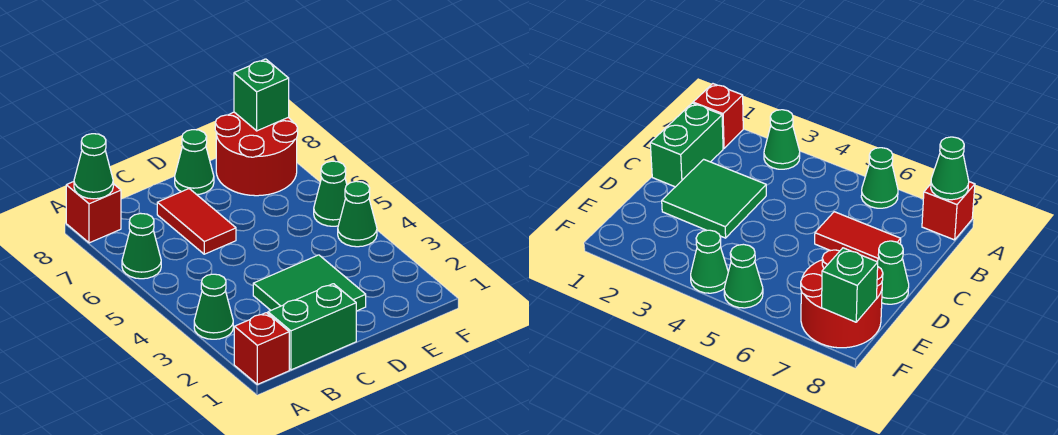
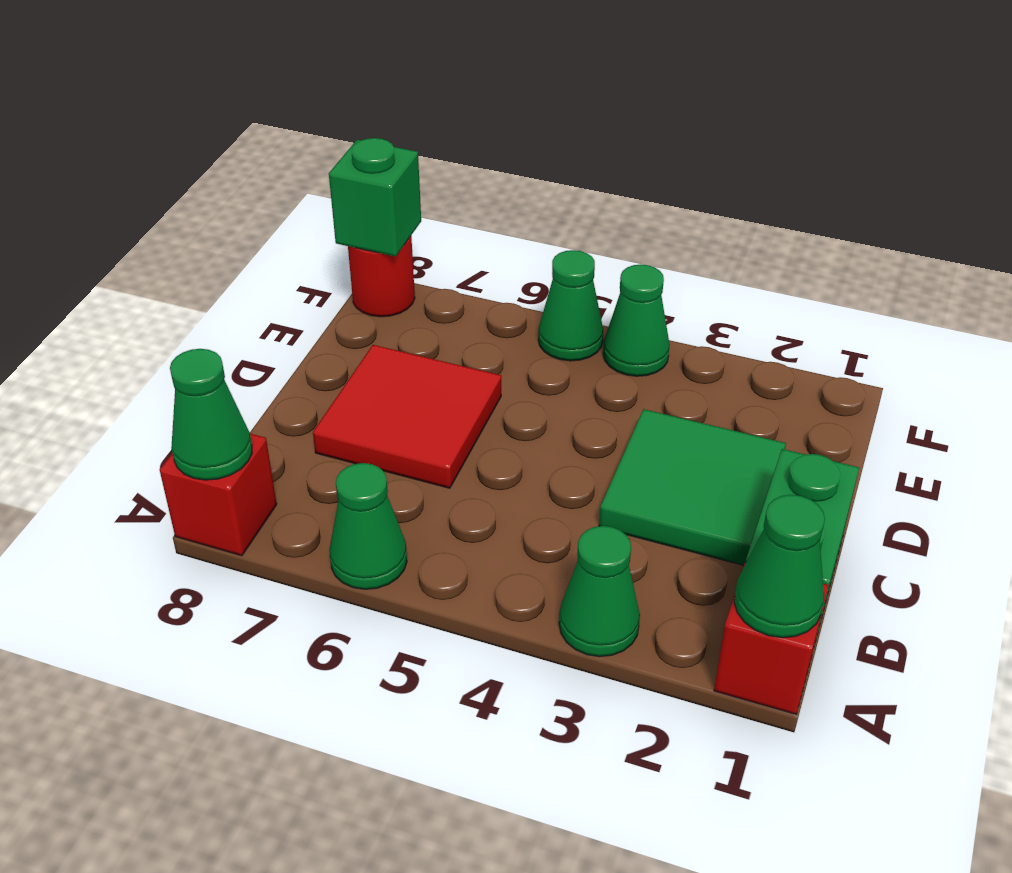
red tile C6:C7 level 1 -> red tile C6:D7 level 1
green cone D8 level 1 -> green cone A1 level 2
red round brick E7:F8 level 1 -> red round brick F8 level 1

